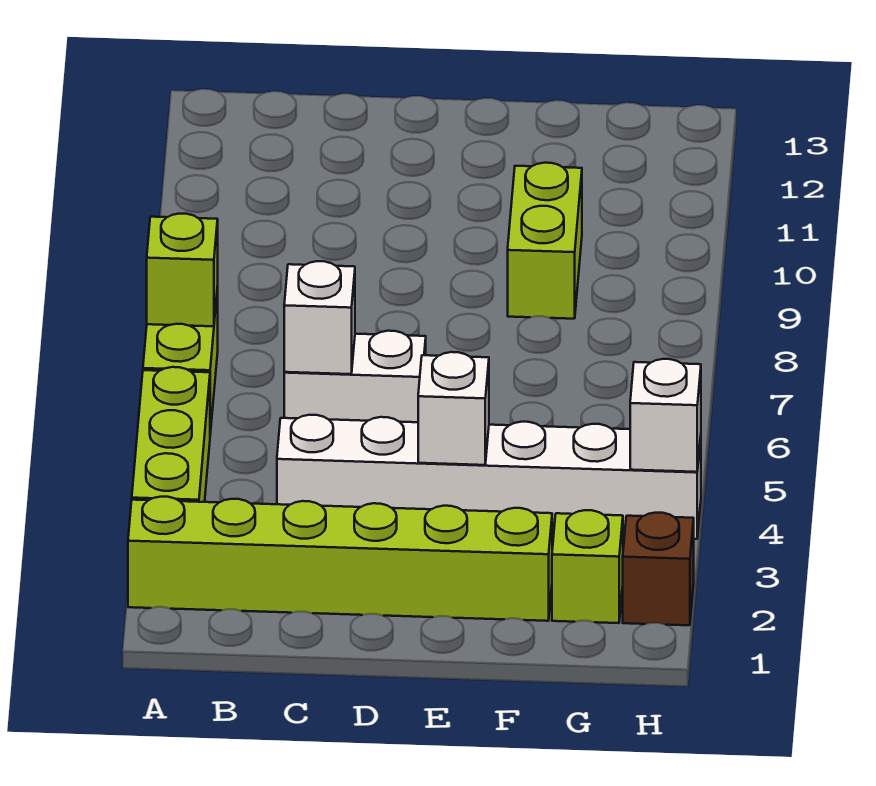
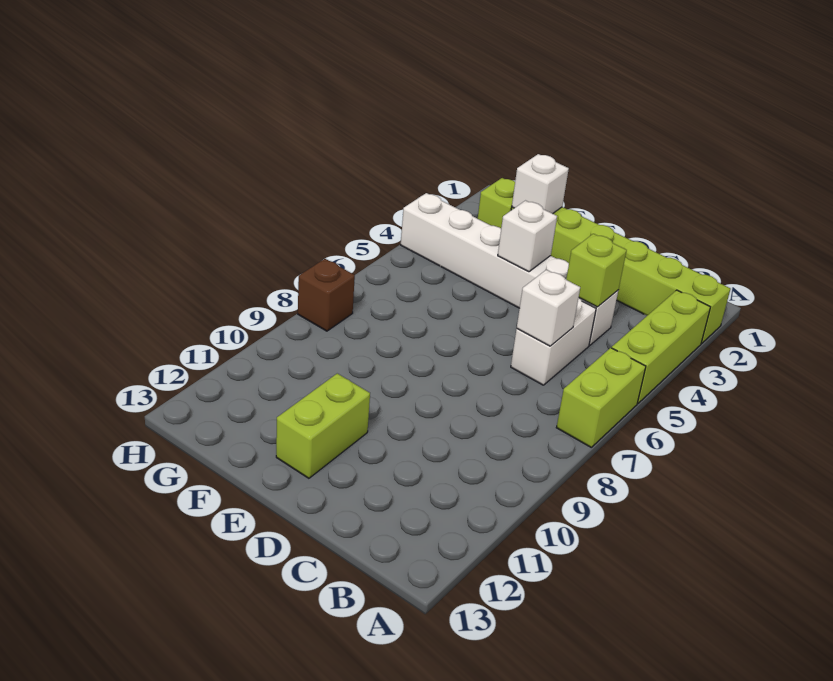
lime brick A7 level 2 -> lime brick C4 level 2
white brick C6:D6 level 1 -> white brick C5:C6 level 1
lime brick F9:F10 level 1 -> lime brick E11:E12 level 1
brown brick H2 level 1 -> brown brick H8 level 1
white brick H4 level 2 -> white brick F2 level 2

